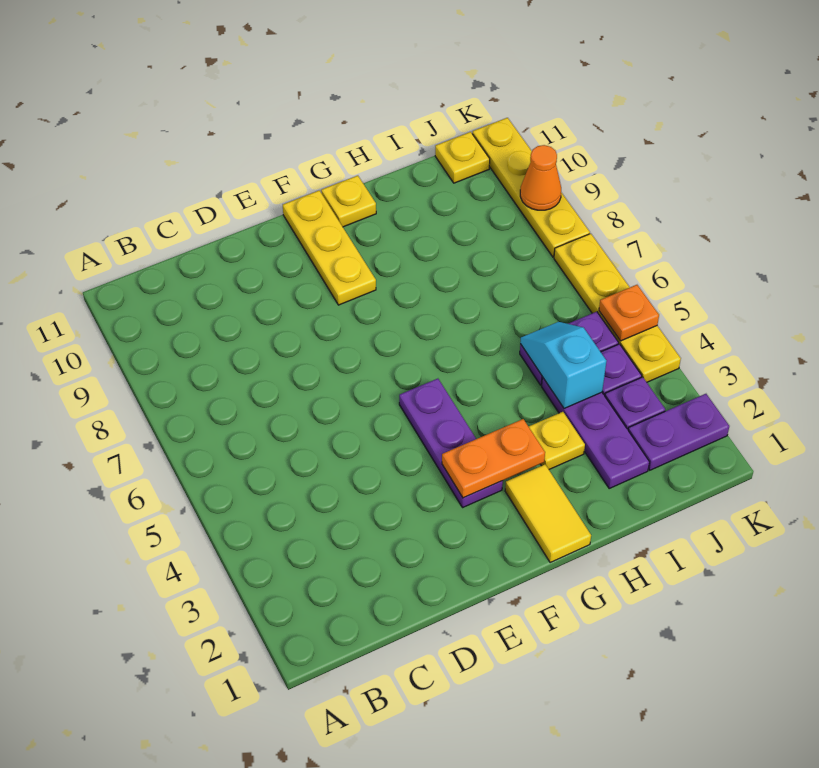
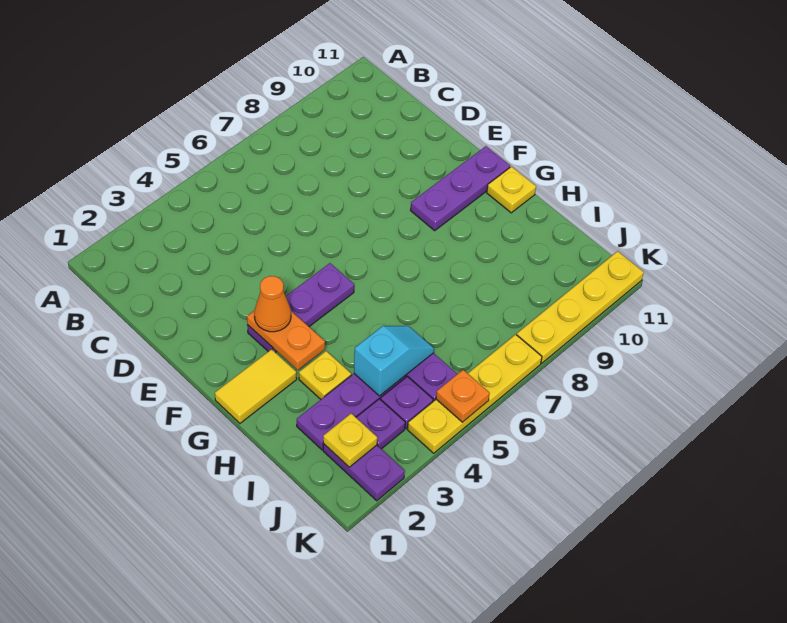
yellow plate F9:F11 level 1 -> purple plate F9:F11 level 1
yellow plate J11 level 1 -> yellow plate J2 level 2
orange cone K9 level 2 -> orange cone F3 level 3

